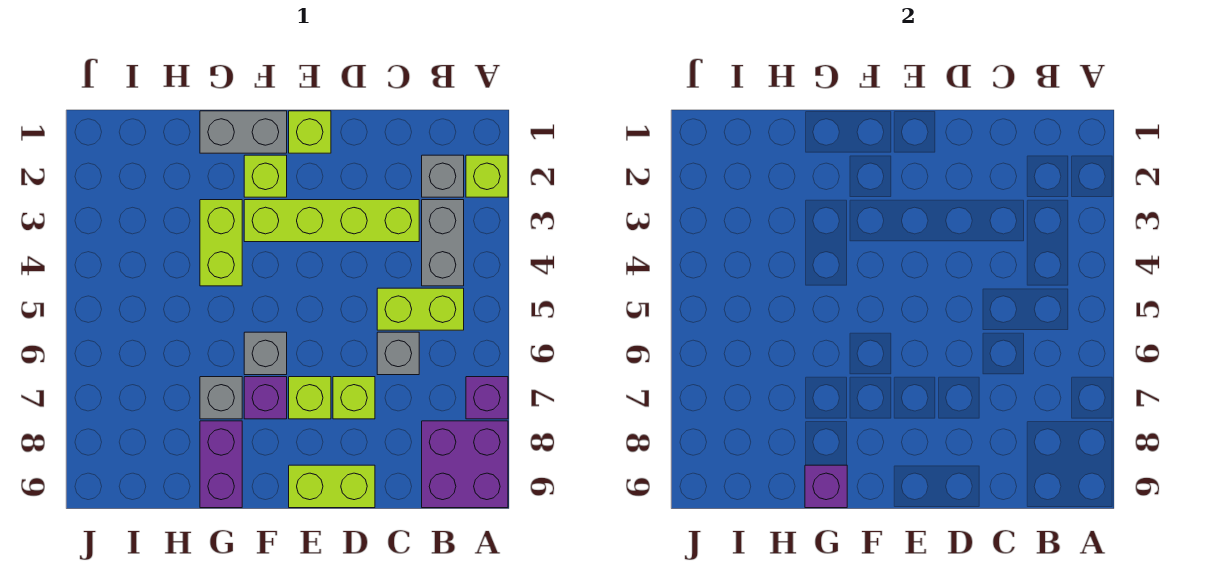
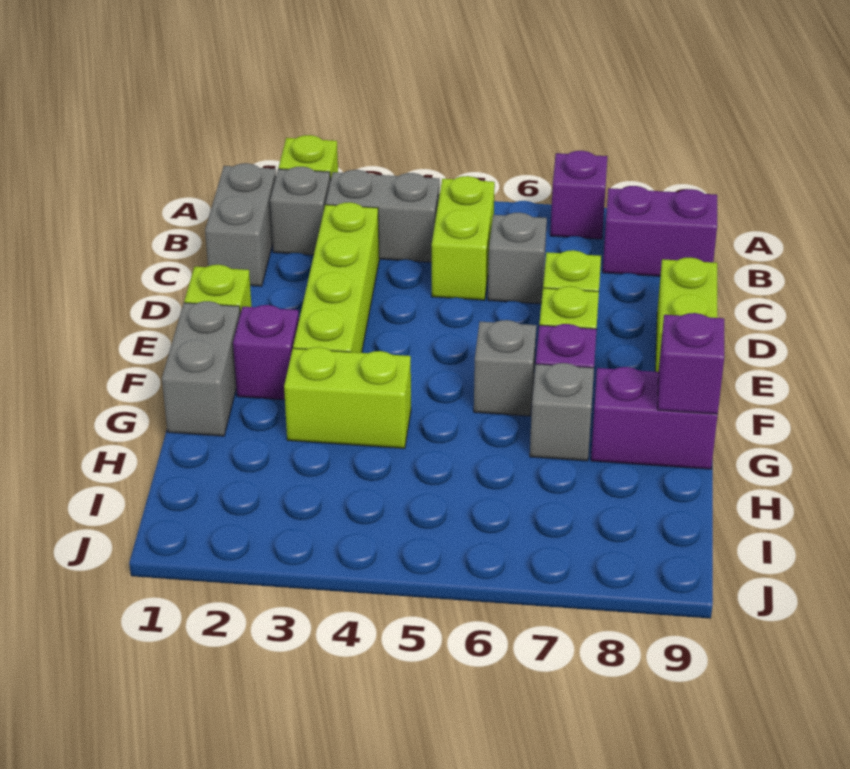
purple brick A8:B9 level 1 -> purple brick B8:B9 level 1
none -> grey brick B1:C1 level 1
lime brick F2 level 1 -> purple brick F2 level 1

